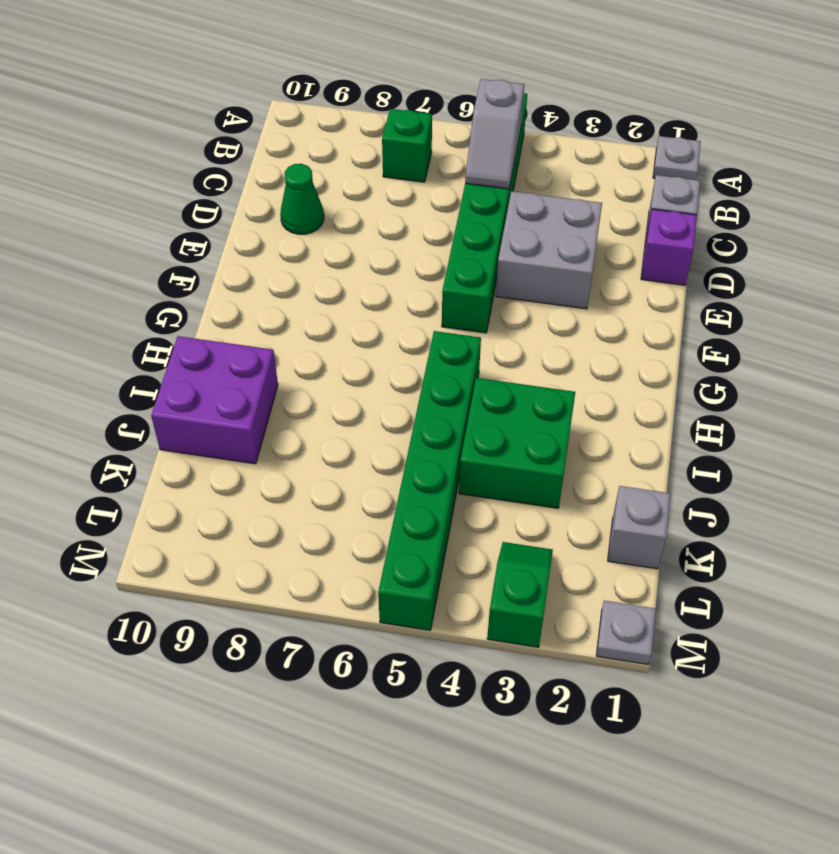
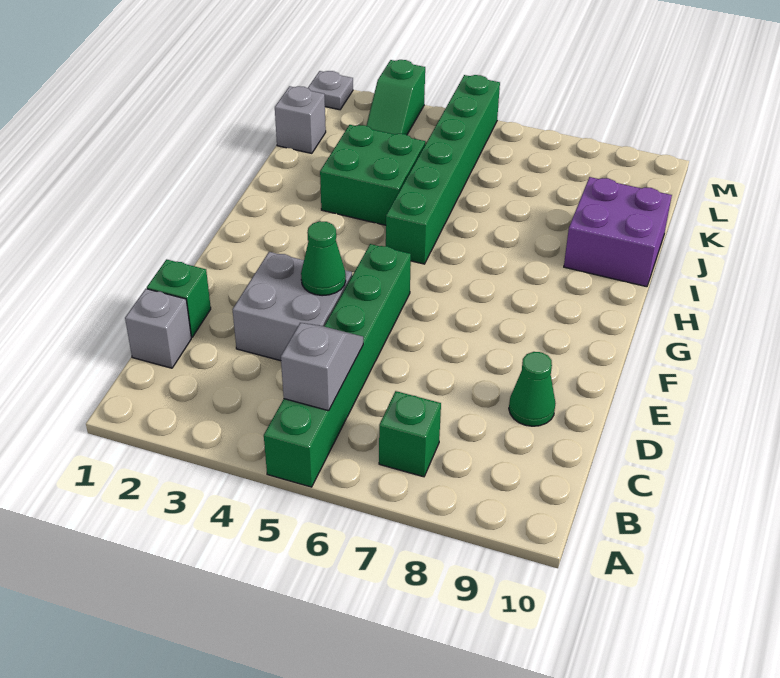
grey plate A1 level 1 -> none
purple brick D1 level 1 -> green brick D1 level 1
none -> green cone E4 level 2

